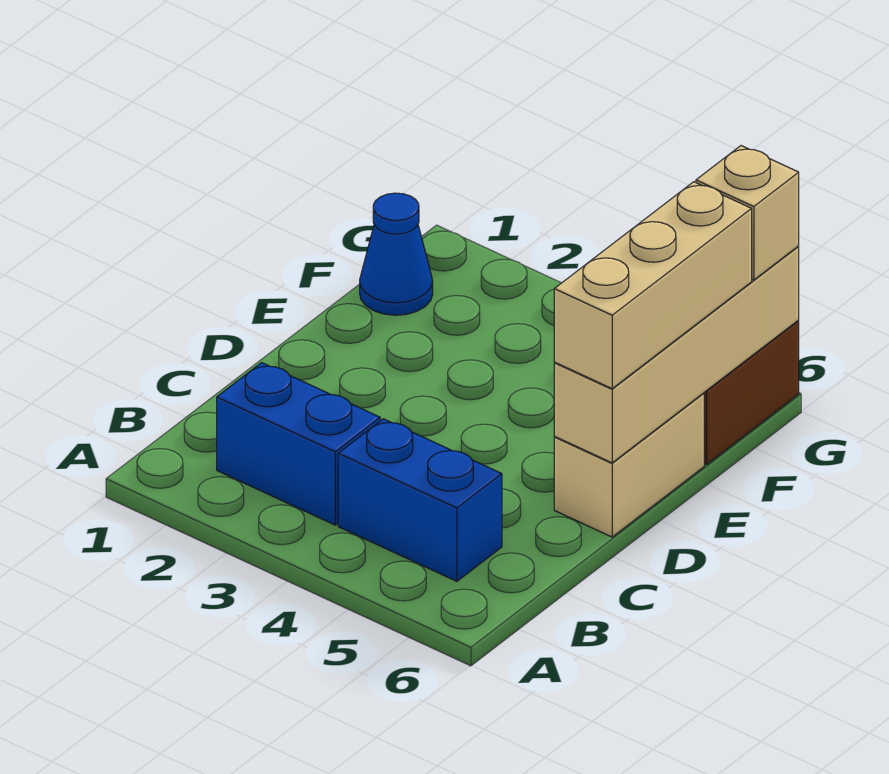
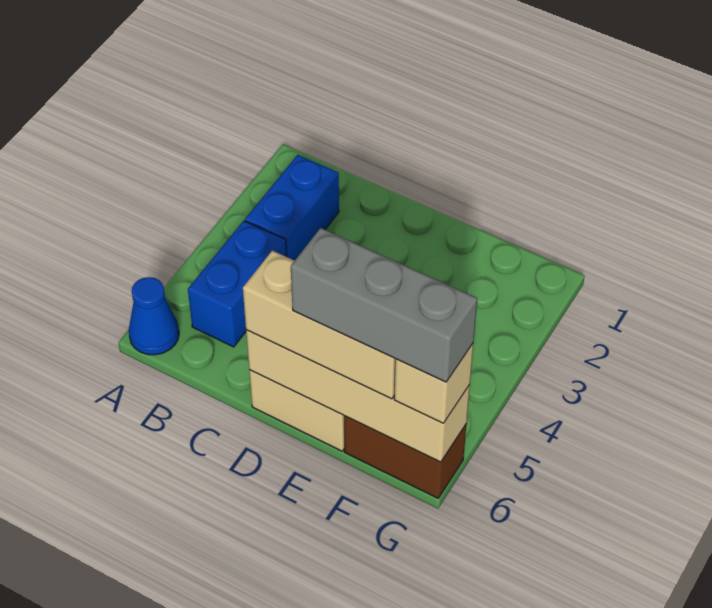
none -> grey brick E6:G6 level 4
blue cone F1 level 1 -> blue cone A6 level 1

